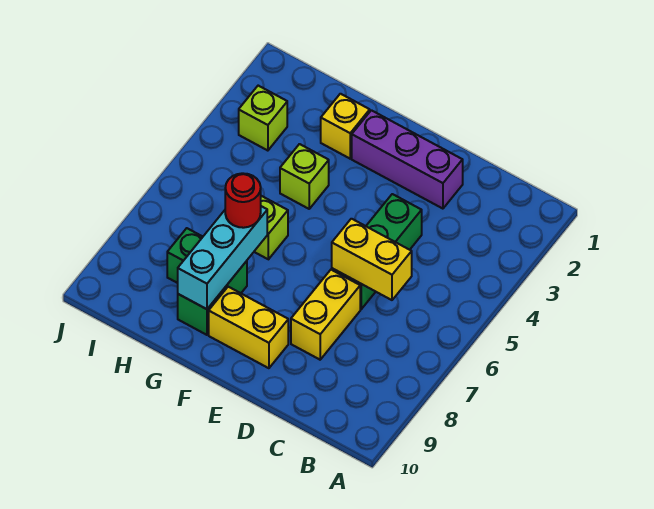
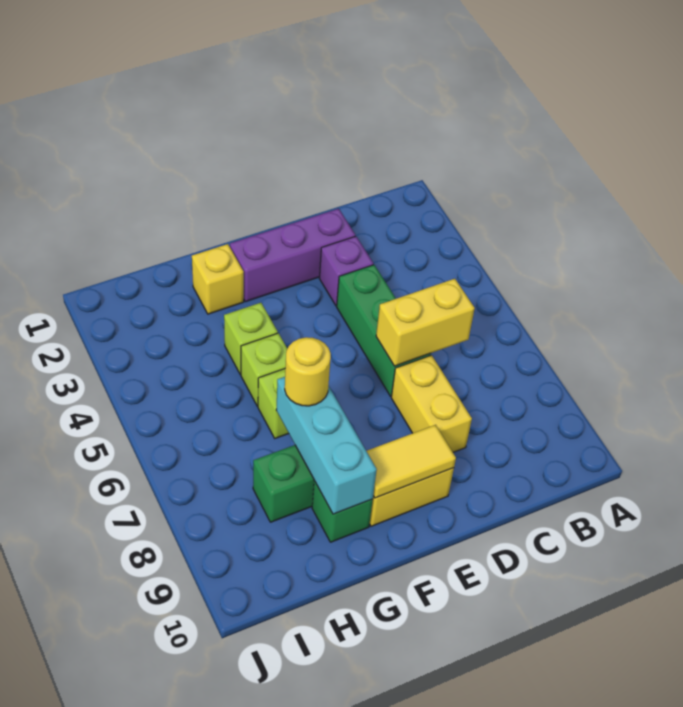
none -> purple brick D3 level 1
none -> yellow tile E9:F9 level 2
red round brick G7 level 3 -> yellow round brick G7 level 3
lime brick I3 level 1 -> lime brick G5 level 1

